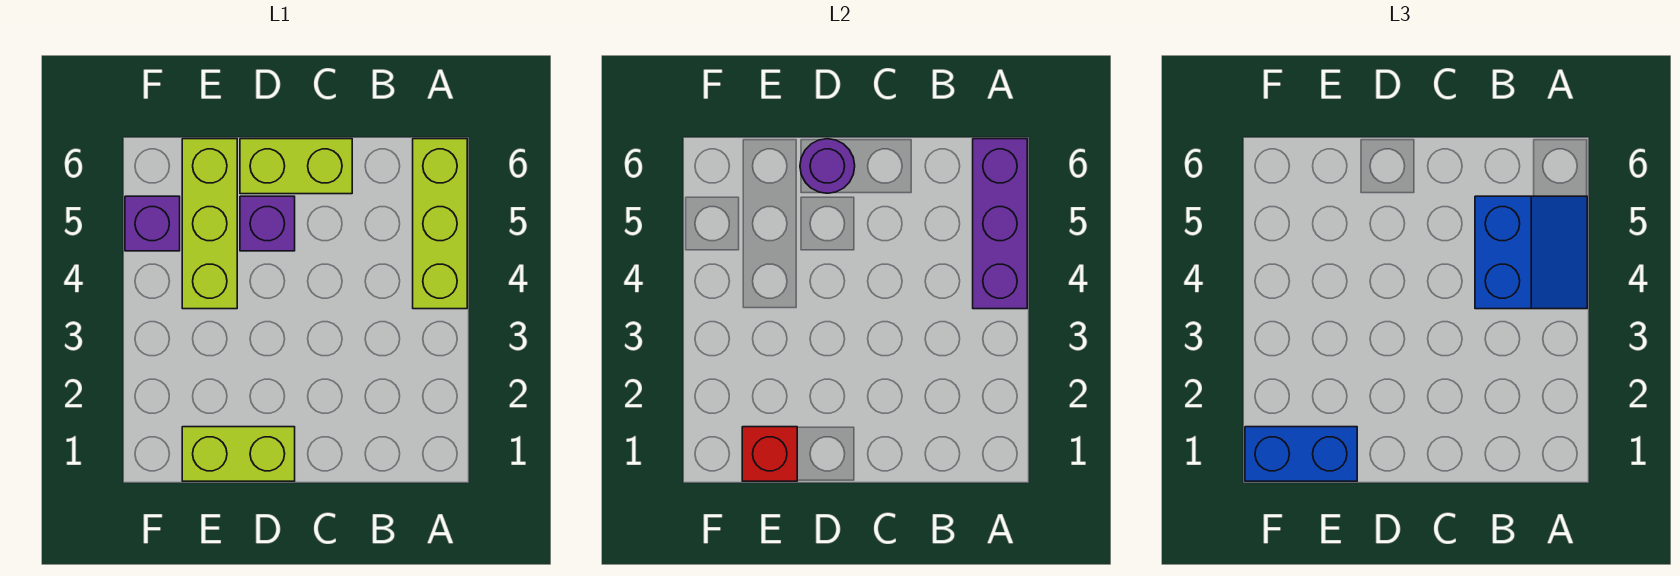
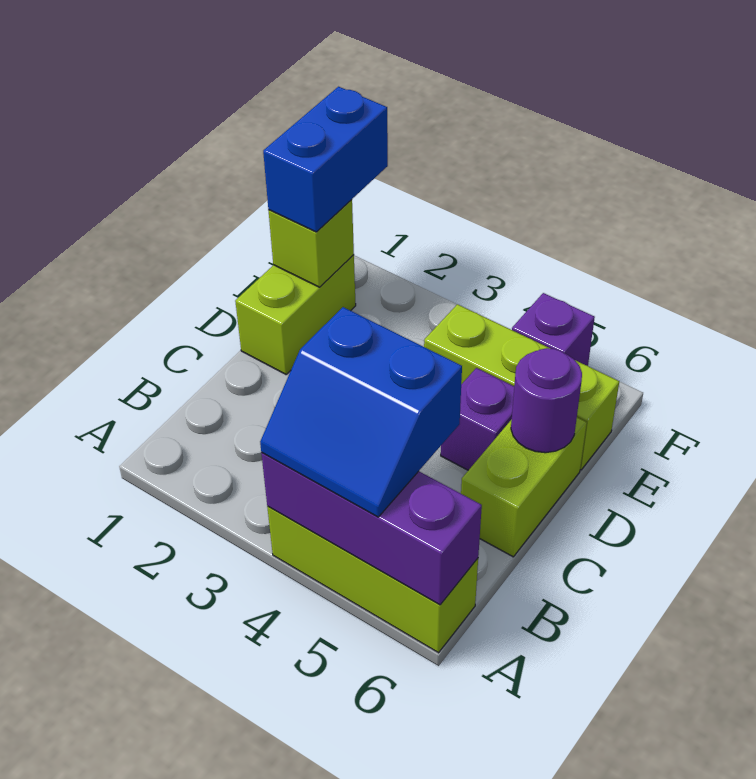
red brick E1 level 2 -> lime brick E1 level 2

